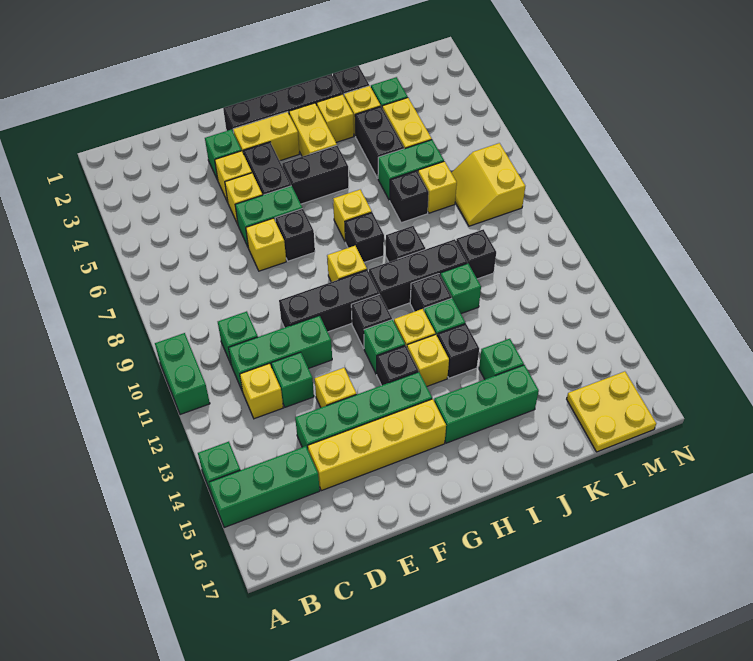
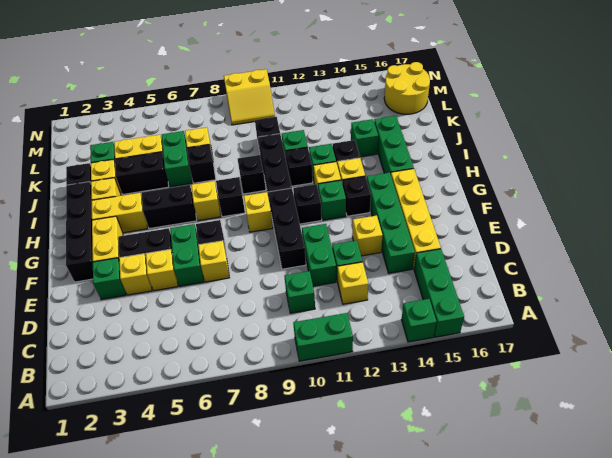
green brick C11:E11 level 1 -> green brick D11:E11 level 1
black brick G5:H5 level 1 -> black brick H5:H6 level 1
yellow slope L7:M8 level 1 top M -> yellow slope M9:N10 level 1 top N
yellow plate L16:M17 level 1 -> yellow round brick L16:M17 level 1

